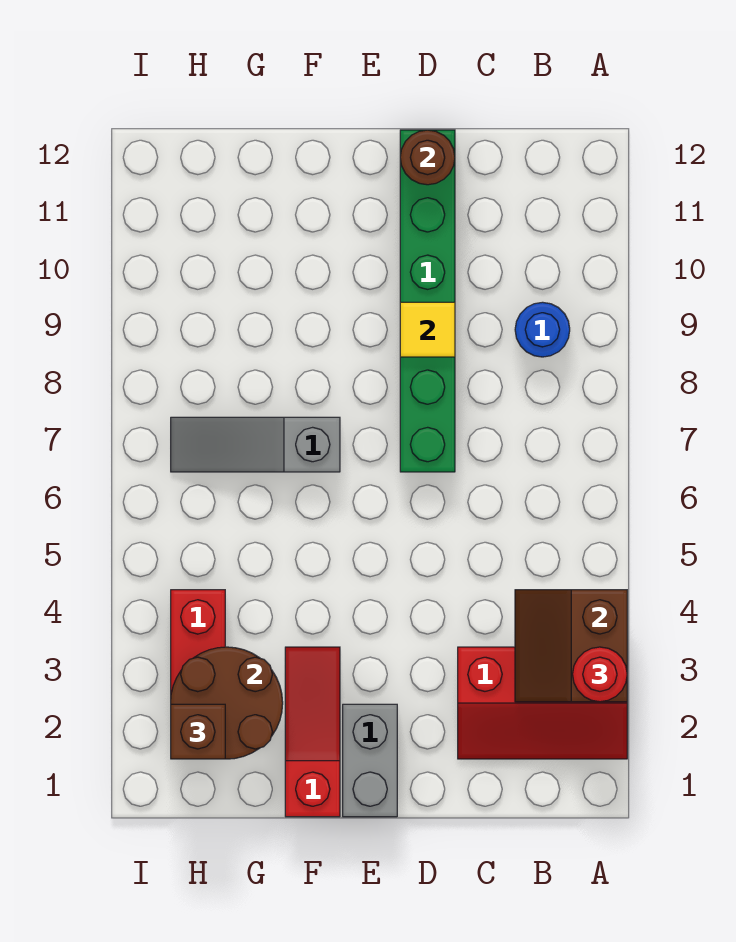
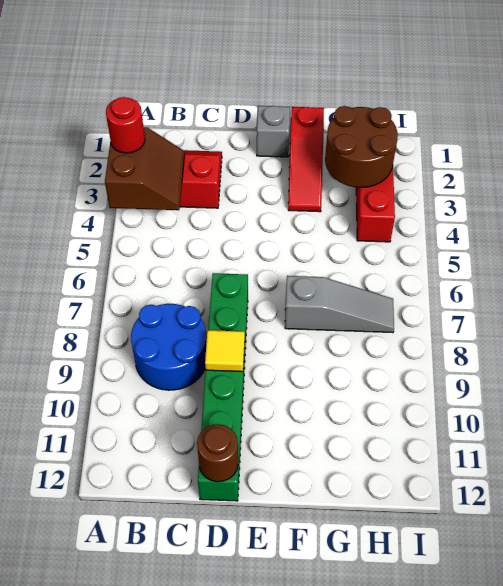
blue round brick B9 level 1 -> blue round brick B8:C9 level 1
grey brick E1:E2 level 1 -> grey brick E1 level 1
brown brick H2 level 3 -> none

